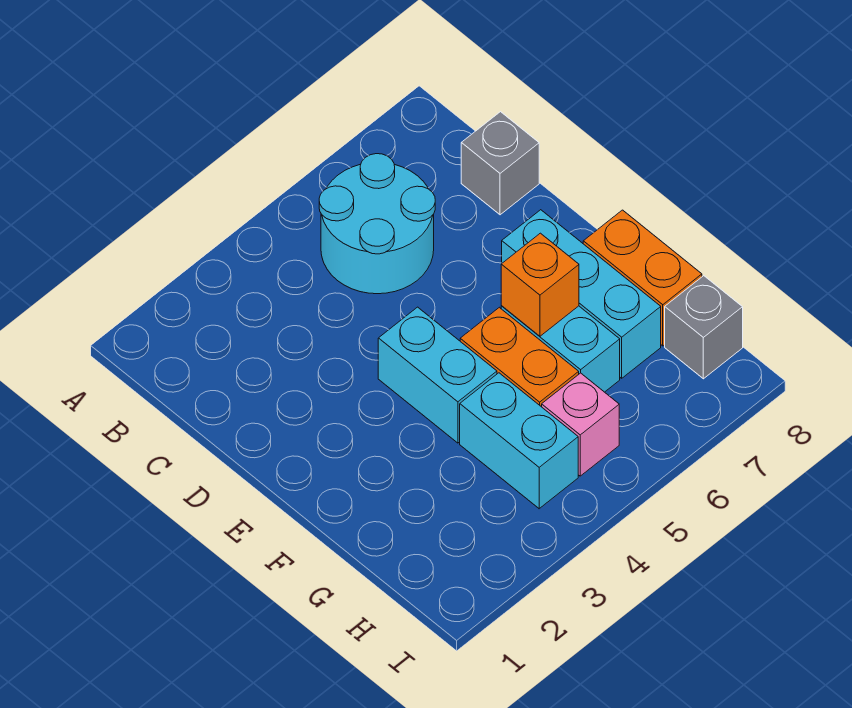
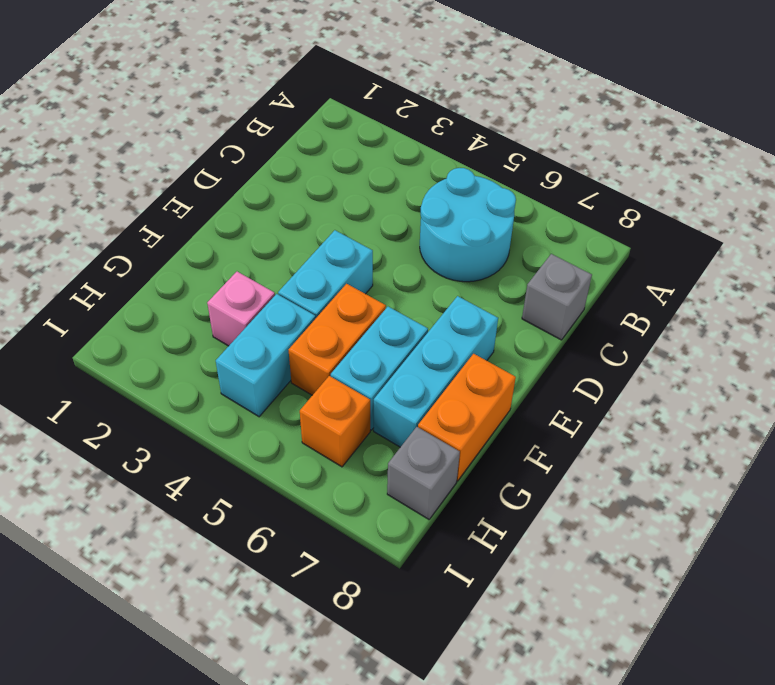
orange brick F6 level 2 -> orange brick H6 level 1
pink brick H5 level 1 -> pink brick G3 level 1

